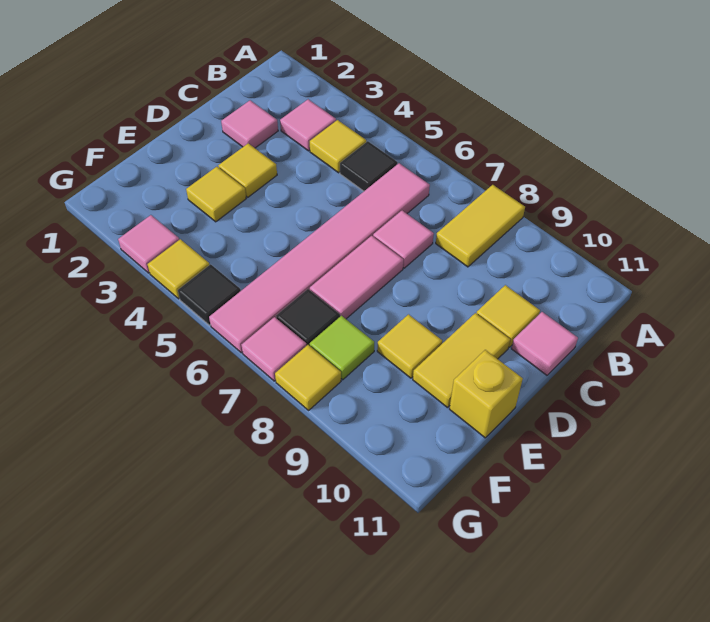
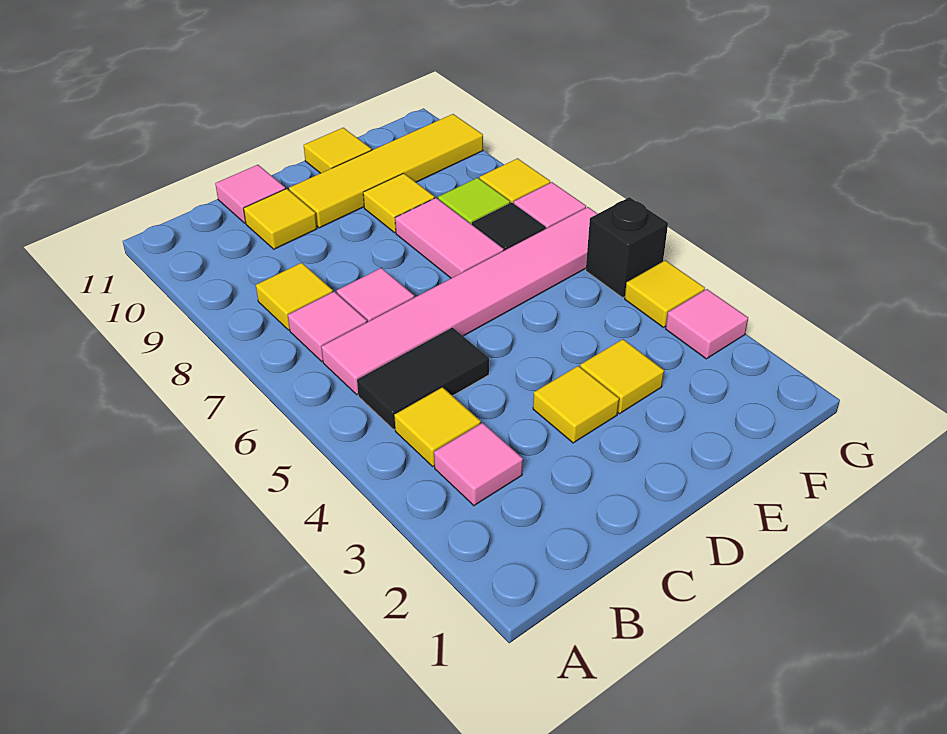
yellow tile A8:B8 level 1 -> yellow tile B8 level 1
black tile B5 level 1 -> black tile B5:C5 level 1
pink tile C2 level 1 -> pink tile B7 level 1
pink tile D7:E7 level 1 -> pink tile E7:E8 level 1
yellow tile D10:E10 level 1 -> yellow tile D10:G10 level 1
yellow brick E11 level 1 -> yellow tile E11 level 1
black tile G5 level 1 -> black brick G5 level 1

